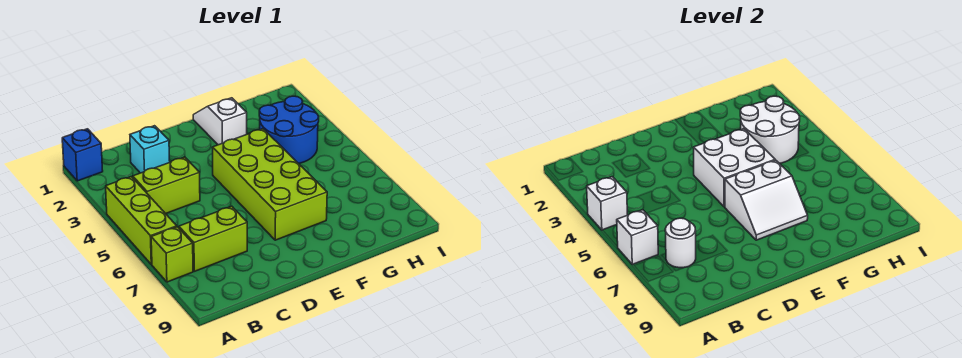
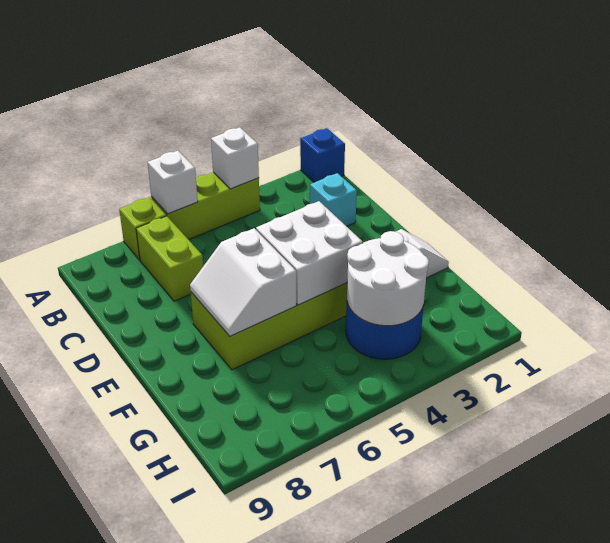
lime brick B4:C4 level 1 -> none
white round brick B7 level 2 -> none

